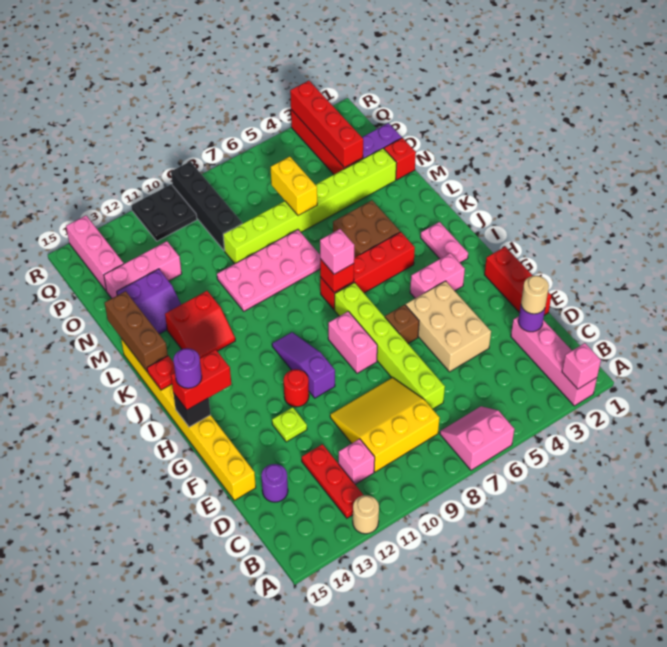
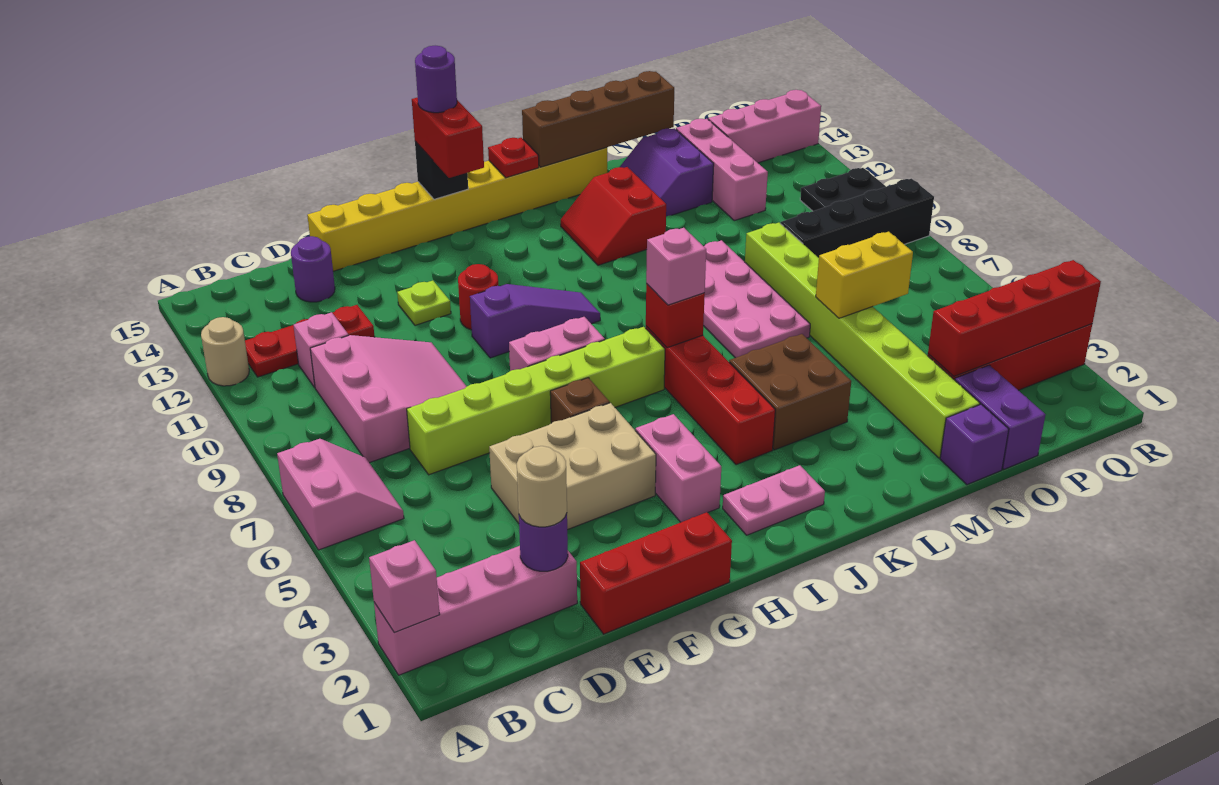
yellow slope C8:E10 level 1 top C -> pink slope C8:E10 level 1 top C
brown brick K15:M15 level 2 -> brown brick K15:N15 level 2
red brick N1 level 1 -> purple brick N1 level 1

